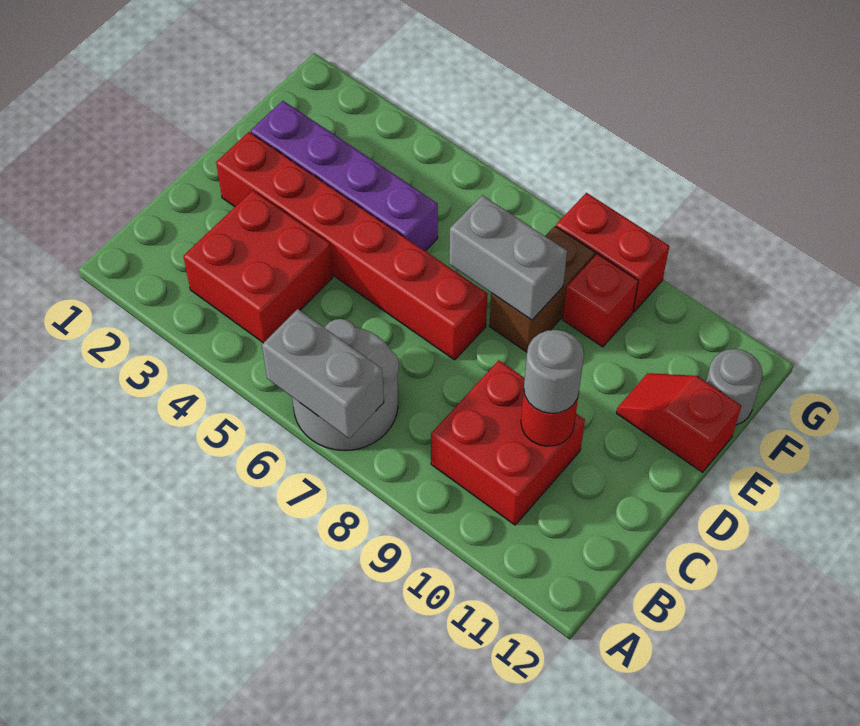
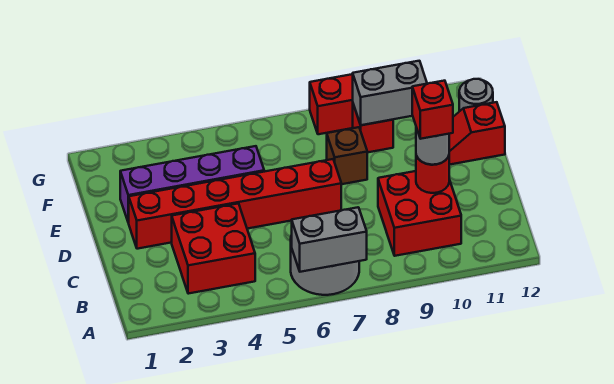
none -> red brick C10 level 4
grey brick E7:E8 level 2 -> grey brick F9:F10 level 2
brown brick E8:F8 level 1 -> brown brick E8 level 1

